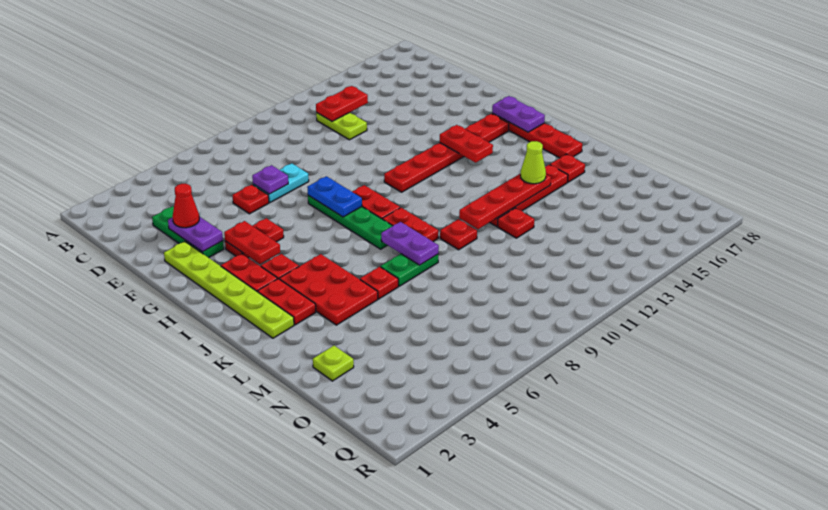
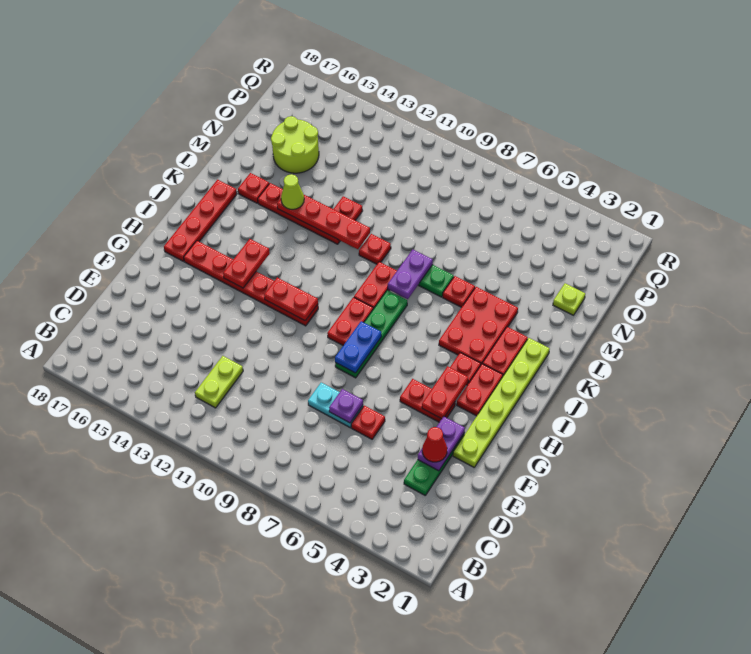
red plate C12:C13 level 2 -> red plate H11:H12 level 2
purple plate H17:I17 level 2 -> none
none -> lime round brick N15:O16 level 1

